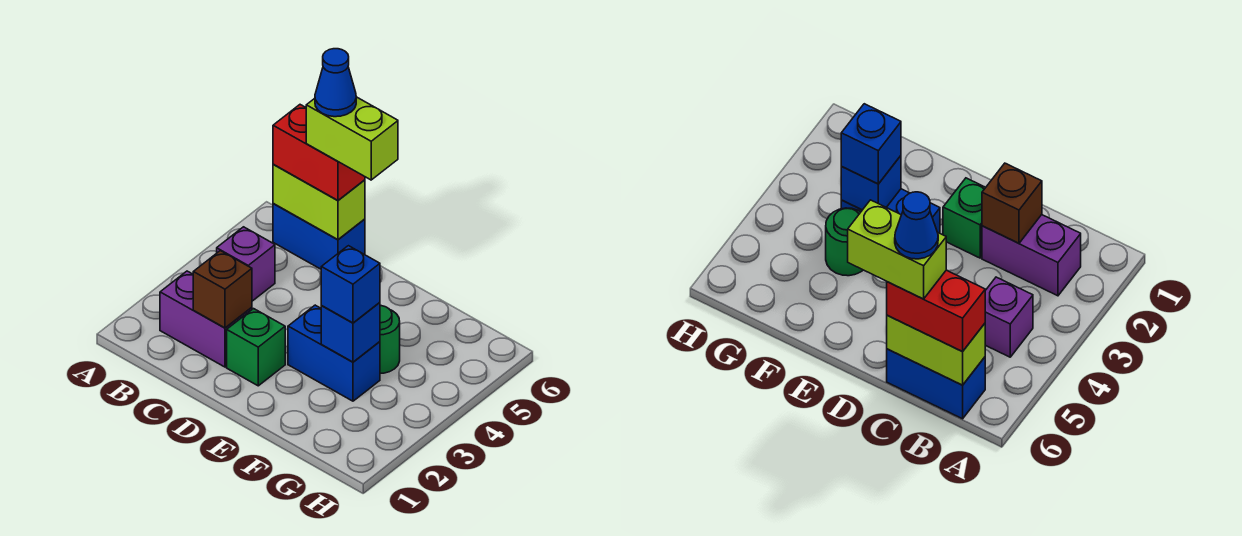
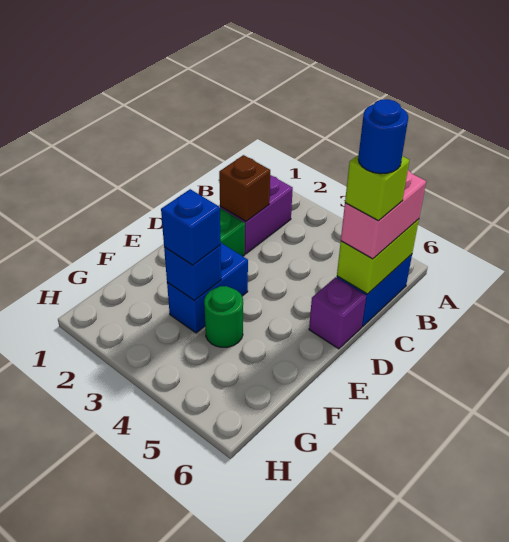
purple brick B4 level 1 -> purple brick D6 level 1
red brick B6:C6 level 3 -> pink brick B6:C6 level 3
lime brick C6:D6 level 4 -> lime brick C6 level 4
blue cone C6 level 5 -> blue round brick C6 level 5

